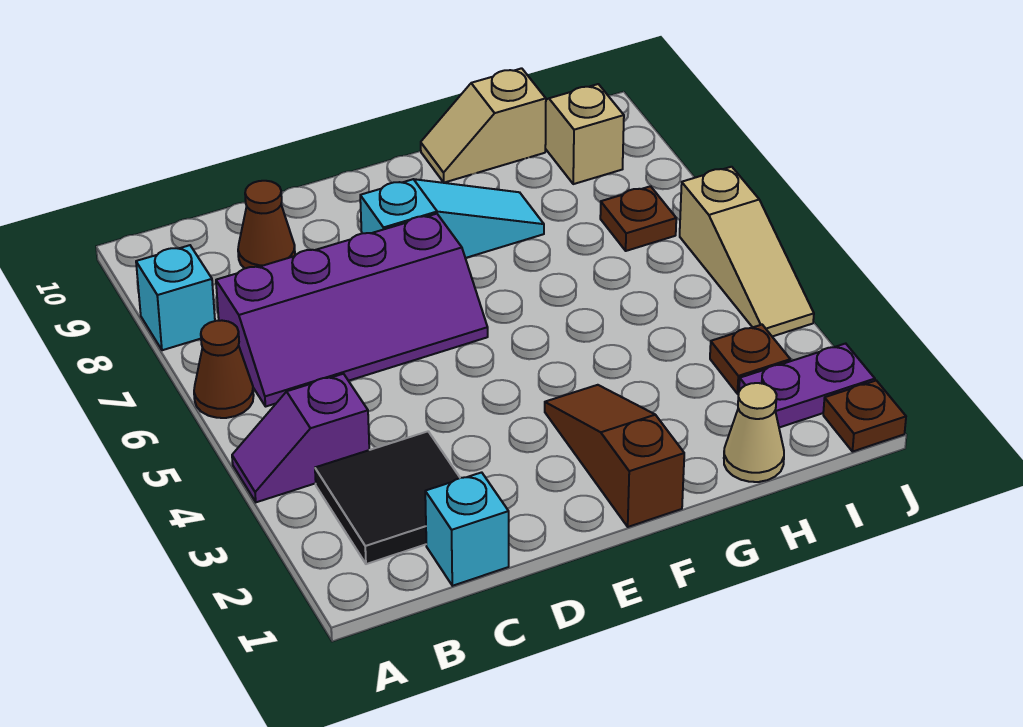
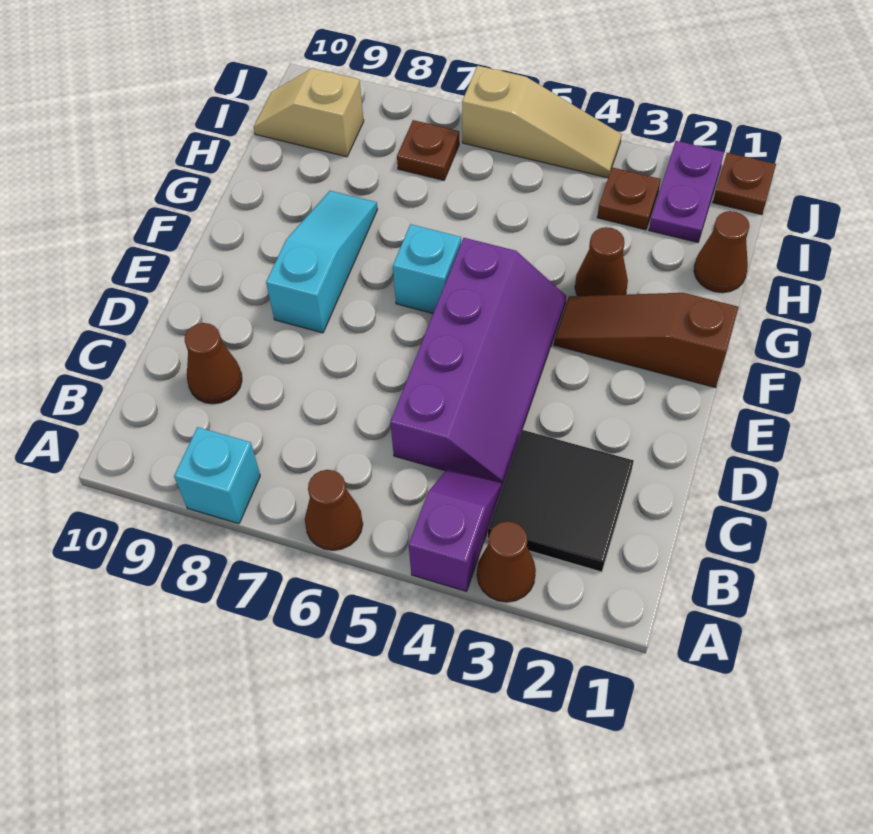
none -> brown cone A3 level 1
purple slope A4:B4 level 1 top B -> purple slope A4:B4 level 1 top A
purple slope B6:E7 level 1 top 7 -> purple slope C4:F5 level 1 top 5
cyan brick C1 level 1 -> cyan brick F6 level 1
none -> brown cone G3 level 1
tan slope G10:H10 level 1 top H -> none
tan cone H1 level 1 -> brown cone H1 level 1

